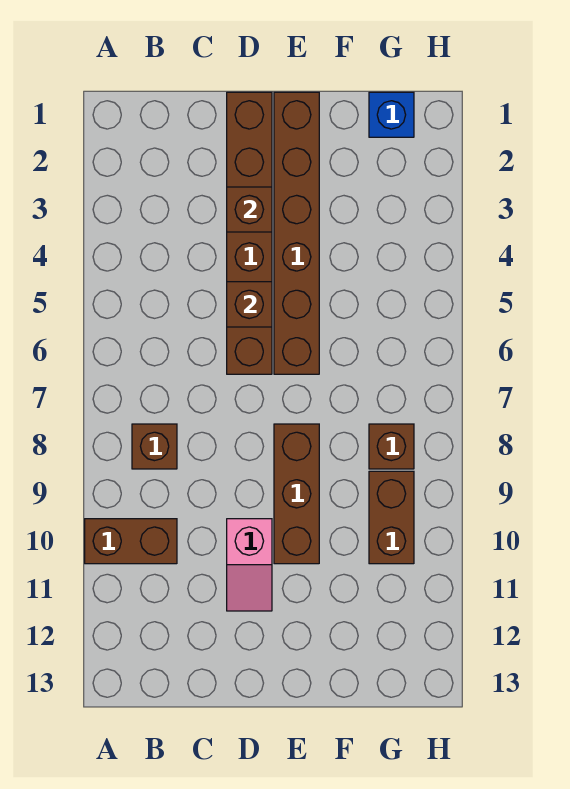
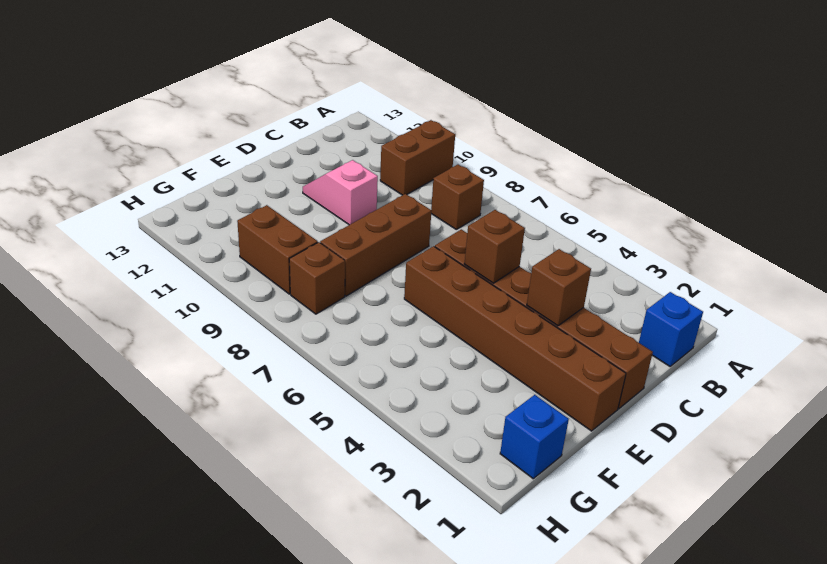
none -> blue brick B1 level 1
brown brick E8:E10 level 1 -> brown brick D8:F8 level 1

